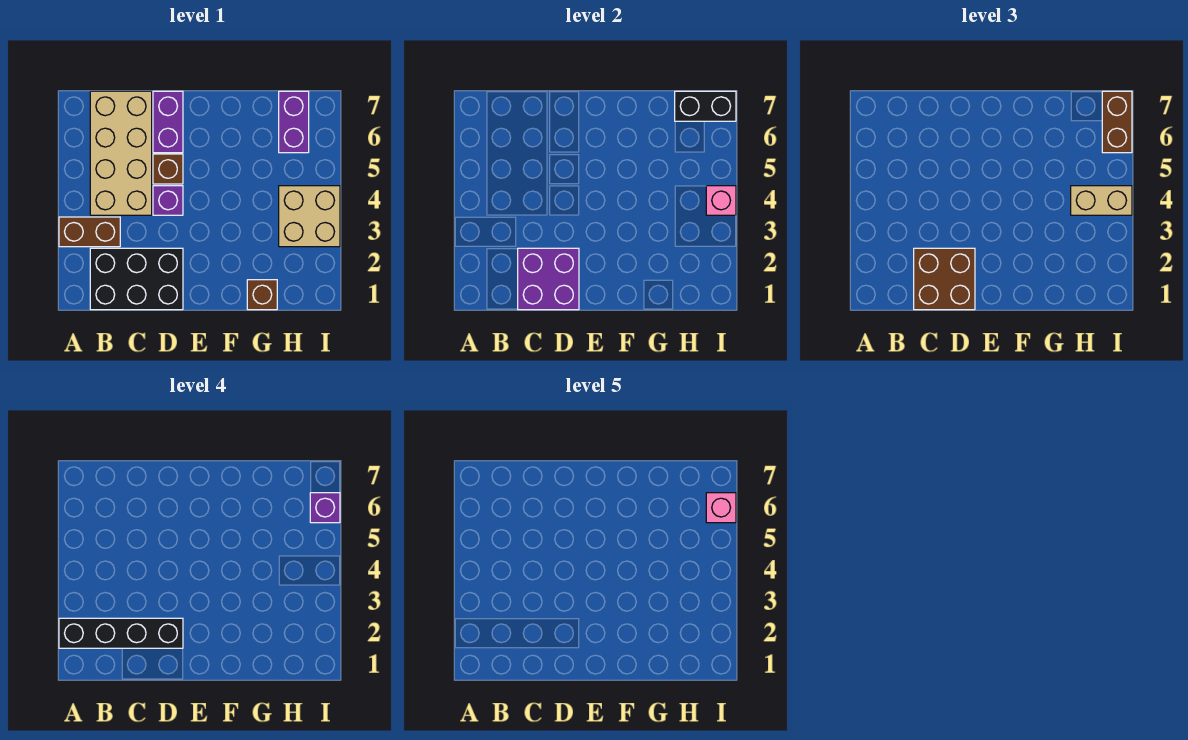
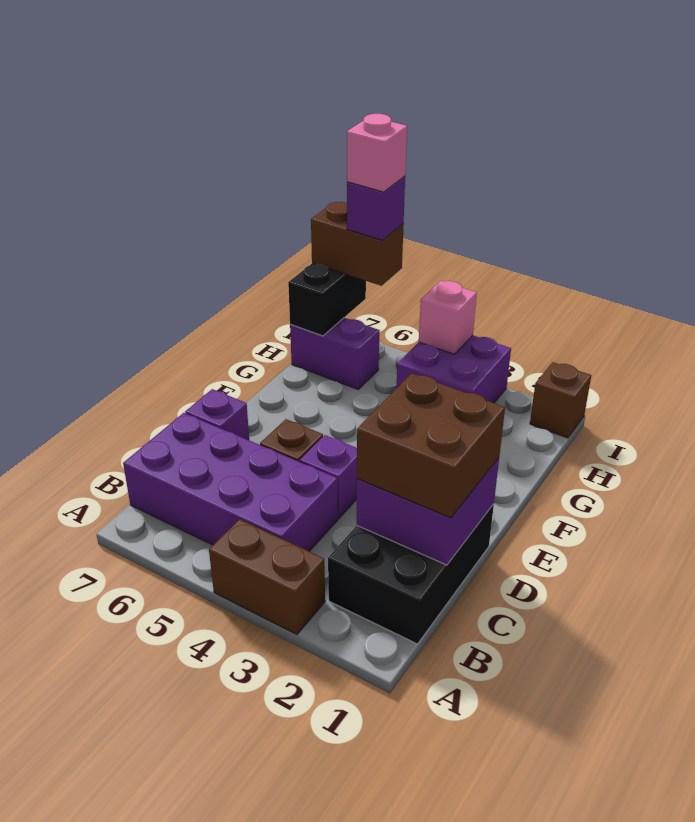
black brick A2:D2 level 4 -> none
brown brick A3:B3 level 1 -> brown brick A3:A4 level 1
tan brick B4:C7 level 1 -> purple brick B4:C7 level 1
purple brick D6:D7 level 1 -> purple brick D7 level 1
brown brick G1 level 1 -> brown brick I1 level 1
tan brick H3:I4 level 1 -> purple brick H3:I4 level 1
tan brick H4:I4 level 3 -> none

